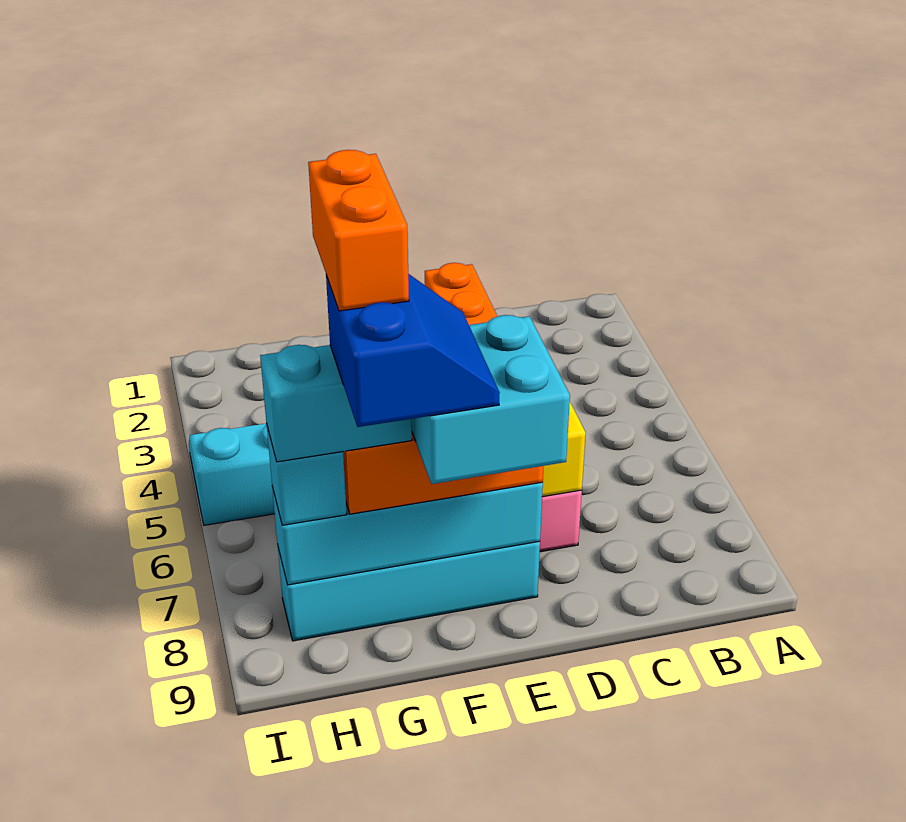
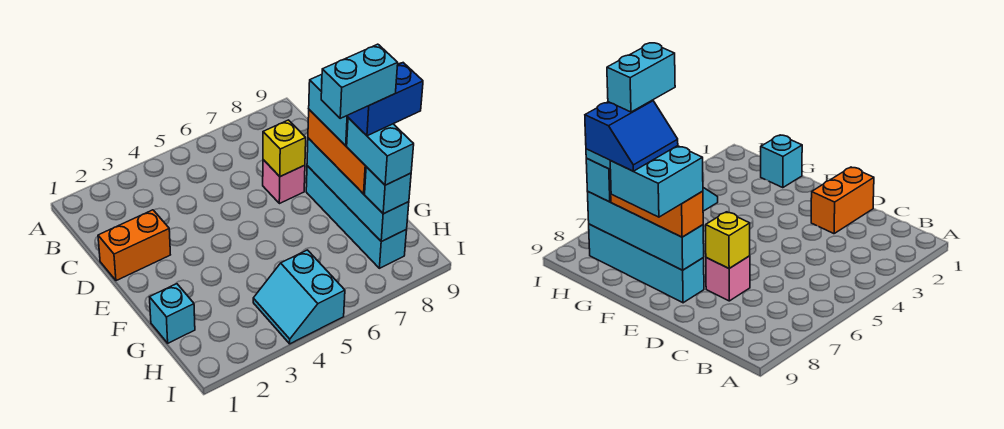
none -> cyan brick G1 level 1
orange brick G7:G8 level 6 -> cyan brick G7:G8 level 6

